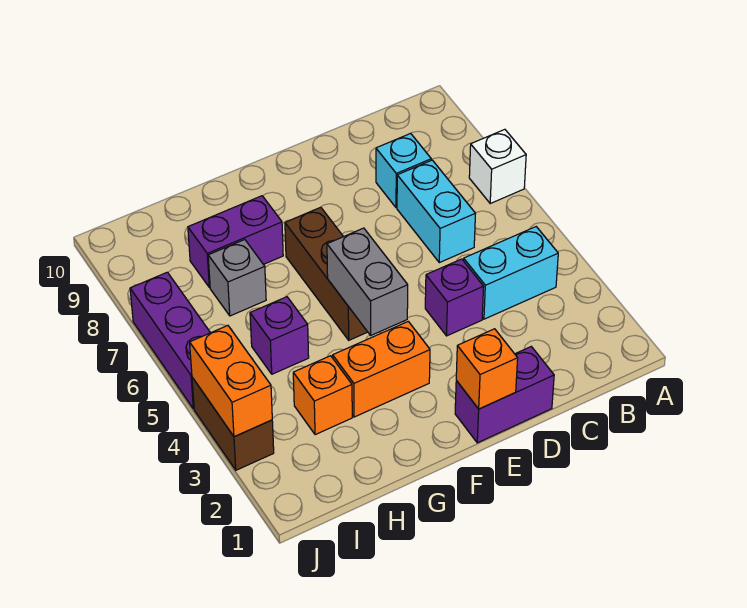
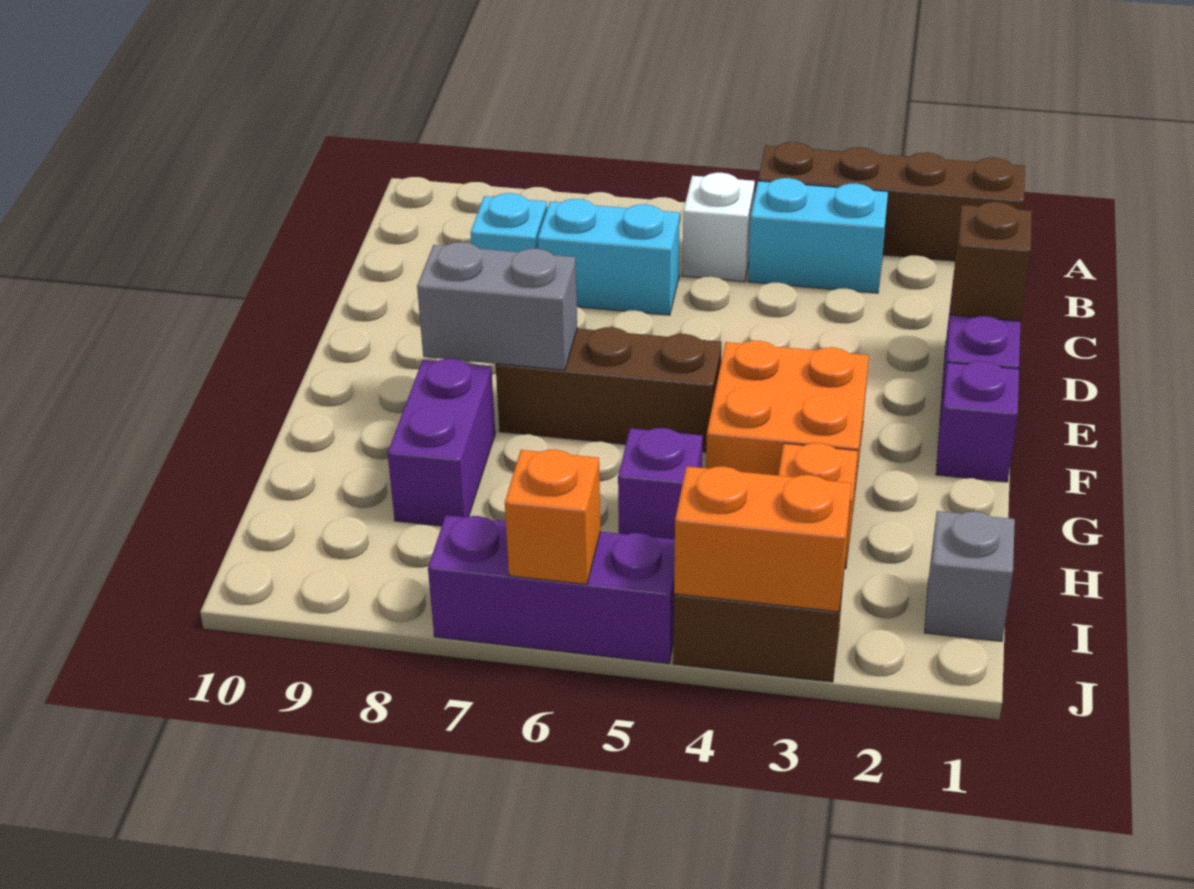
none -> brown brick A1:A4 level 1
white brick A7 level 1 -> white brick B5 level 1
cyan brick B4:C4 level 1 -> cyan brick B3:B4 level 1
none -> brown brick D1 level 2
purple brick D4 level 1 -> purple brick F1 level 1
orange brick E1 level 2 -> orange brick J6 level 2
orange brick F3:G3 level 1 -> orange brick F3:G4 level 1
grey brick F4:F5 level 2 -> grey brick F7:F8 level 2
grey brick H7 level 1 -> grey brick I1 level 1

